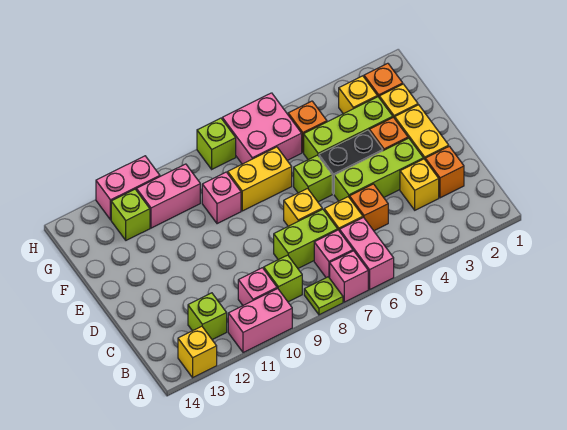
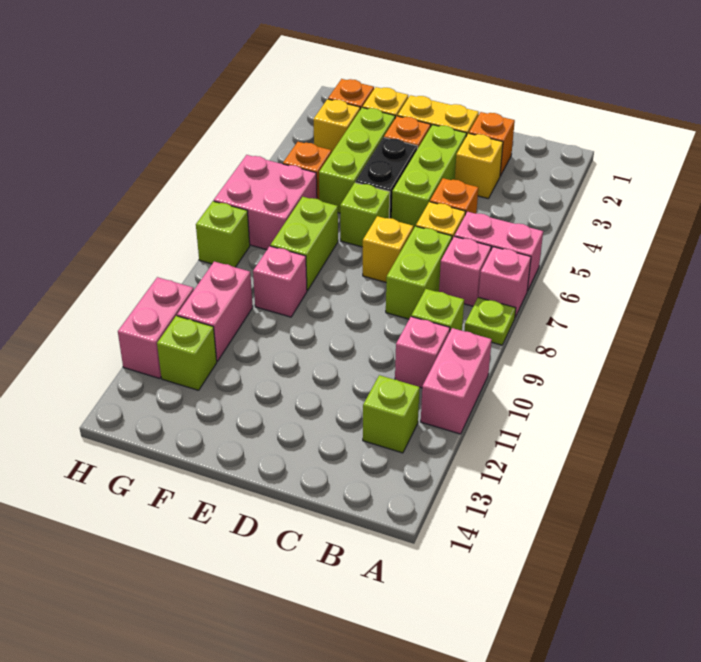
yellow brick A13 level 1 -> none
yellow brick F7:F8 level 1 -> lime brick F7:F8 level 1

